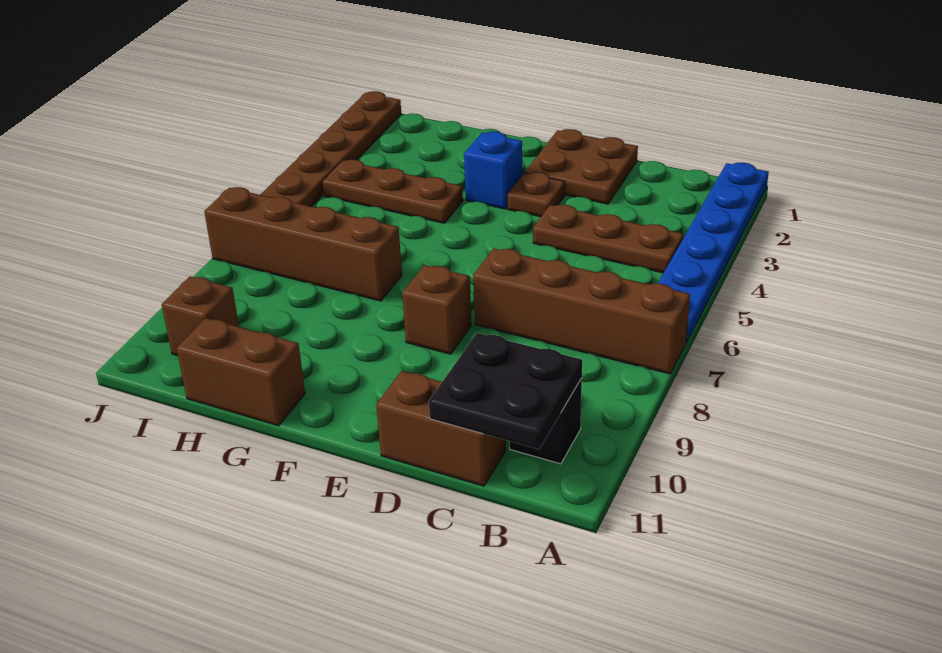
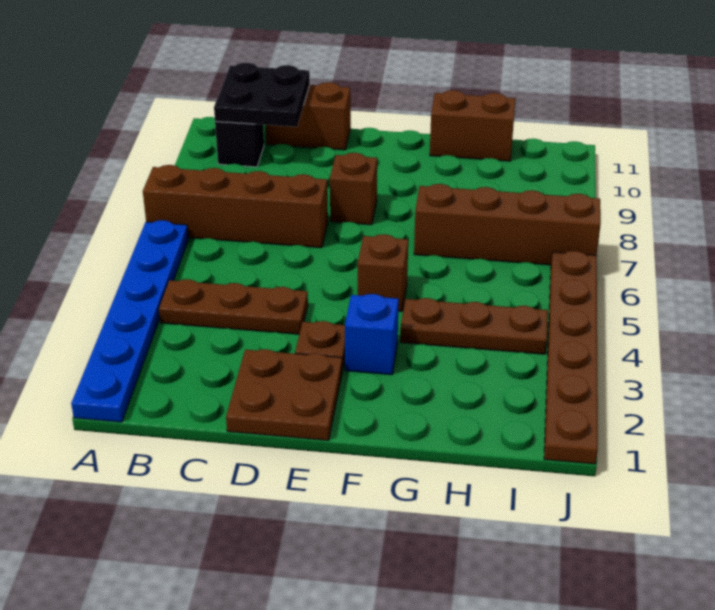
brown brick I10 level 1 -> brown brick F5 level 1

